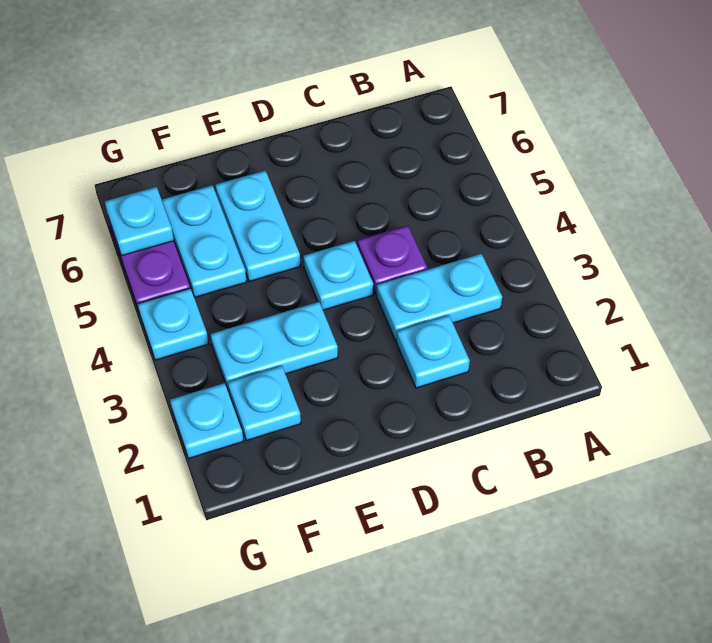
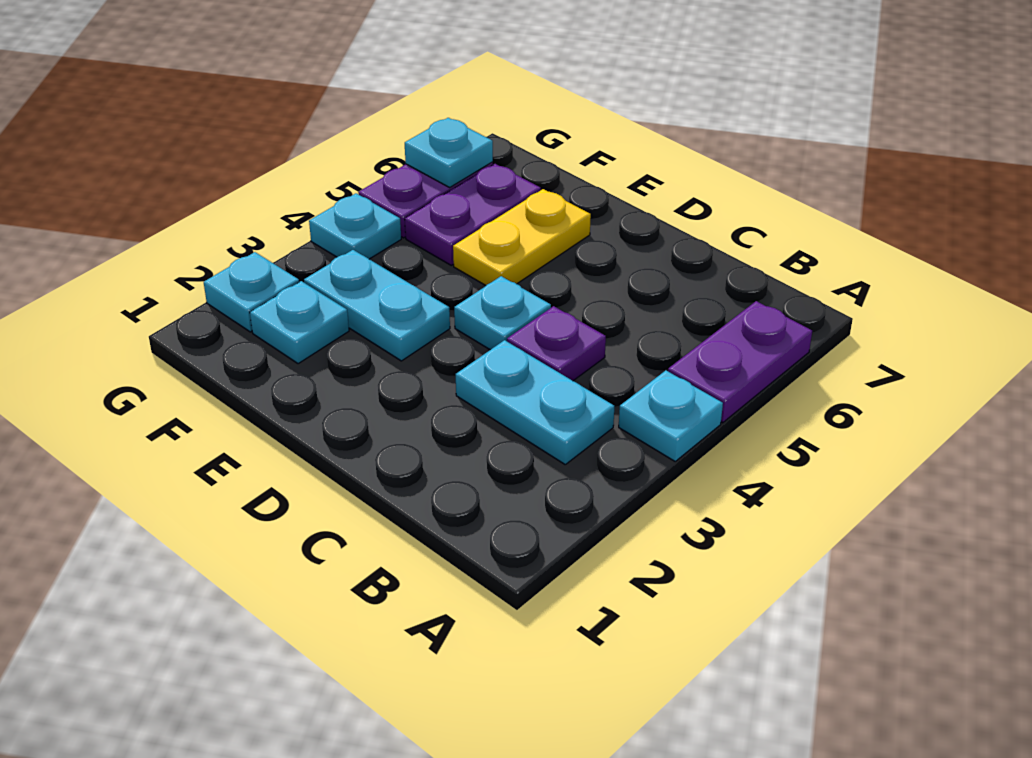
none -> purple plate A5:A6 level 1
cyan plate C2 level 1 -> cyan plate A4 level 1
cyan plate E5:E6 level 1 -> yellow plate E5:E6 level 1
cyan plate F5:F6 level 1 -> purple plate F5:F6 level 1

